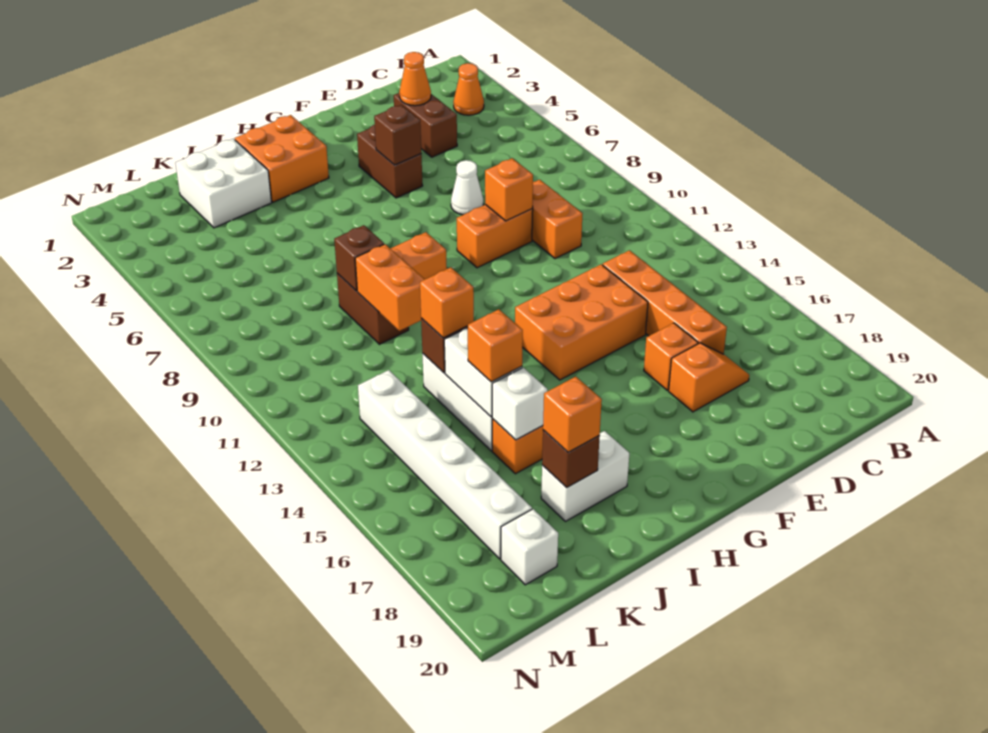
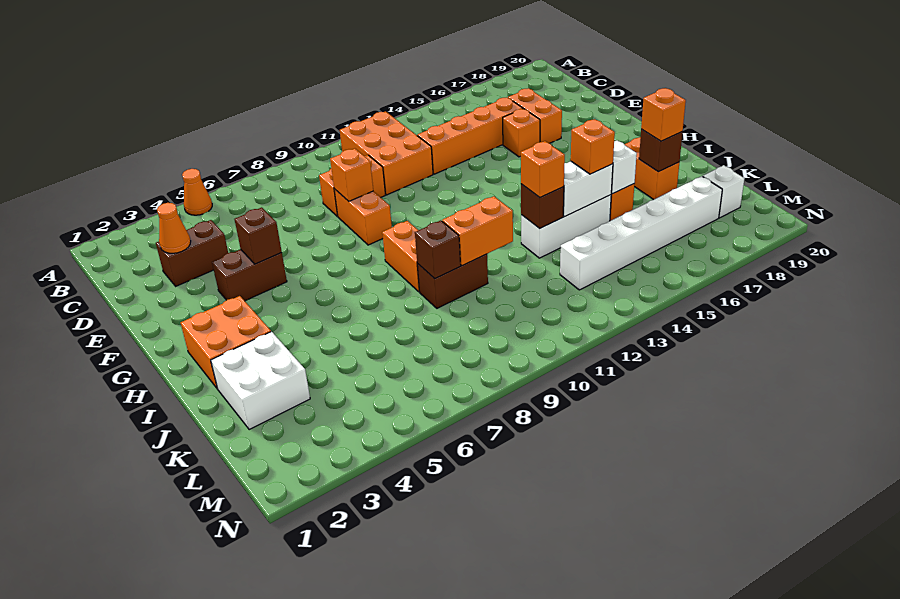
orange cone B3 level 1 -> orange cone A5 level 1
orange slope D17:E17 level 1 top E -> orange brick D17:E17 level 1
white cone E7 level 1 -> none
orange brick E13:G14 level 1 -> orange brick B11:D12 level 1
white brick I18:J18 level 1 -> orange brick I18:J18 level 1

